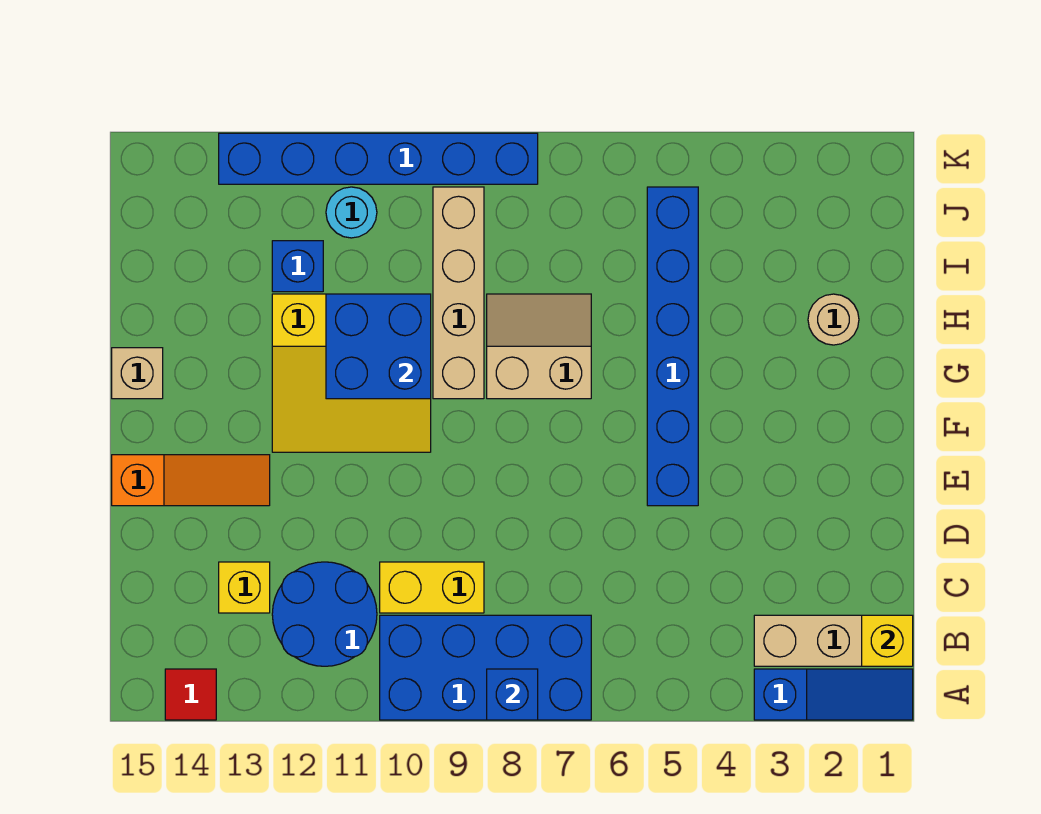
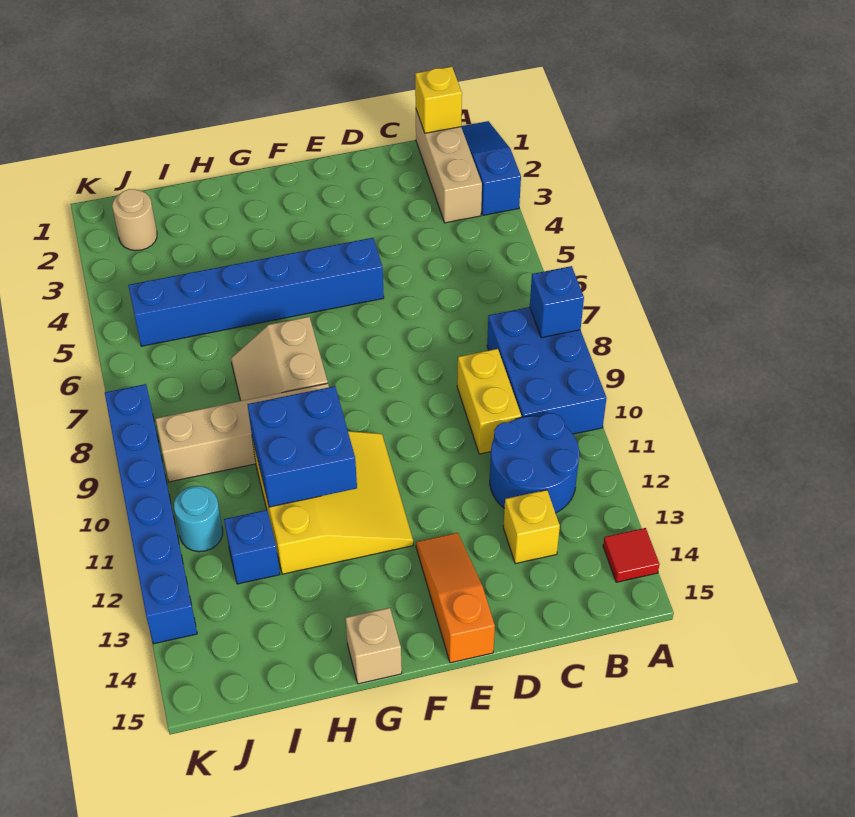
blue brick A7:B10 level 1 -> blue brick A8:B10 level 1
tan round brick H2 level 1 -> tan round brick J2 level 1

